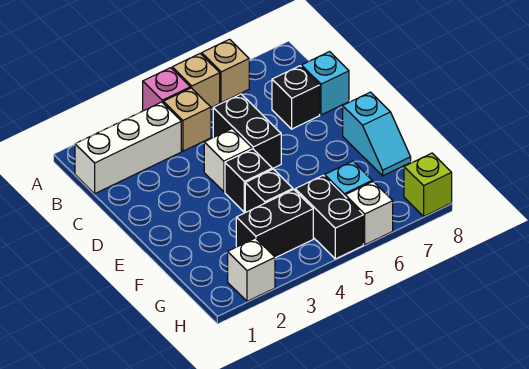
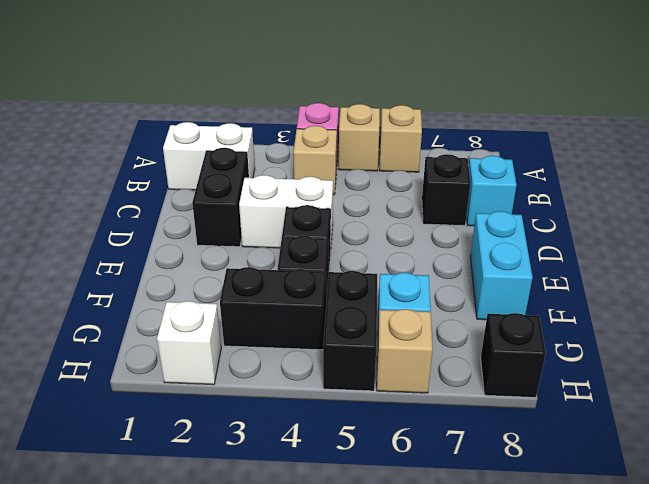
white brick B1:B3 level 1 -> white brick B1:B2 level 1
black brick C5:D5 level 1 -> black brick C2:D2 level 1
white brick D4 level 1 -> white brick D3:D4 level 1
cyan slope E8:F8 level 1 top E -> cyan brick E8:F8 level 1
white brick H6 level 1 -> tan brick H6 level 1
lime brick H8 level 1 -> black brick H8 level 1

